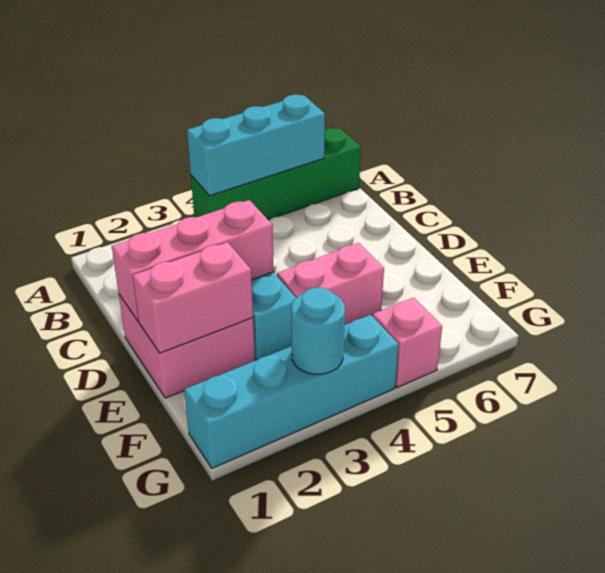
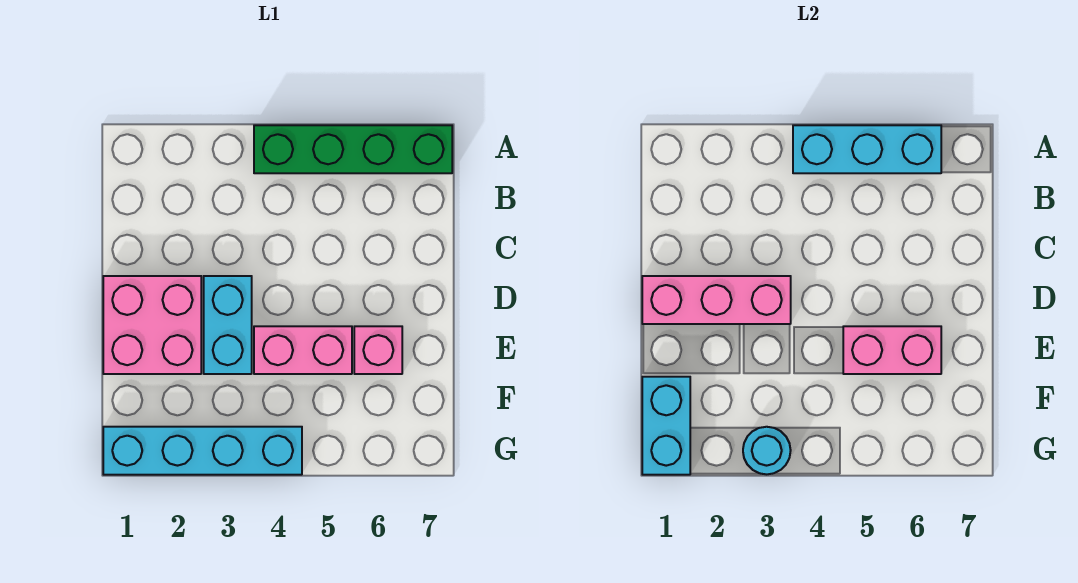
pink brick E1:E2 level 2 -> pink brick E5:E6 level 2
none -> cyan brick F1:G1 level 2
pink brick G5 level 1 -> pink brick E6 level 1

